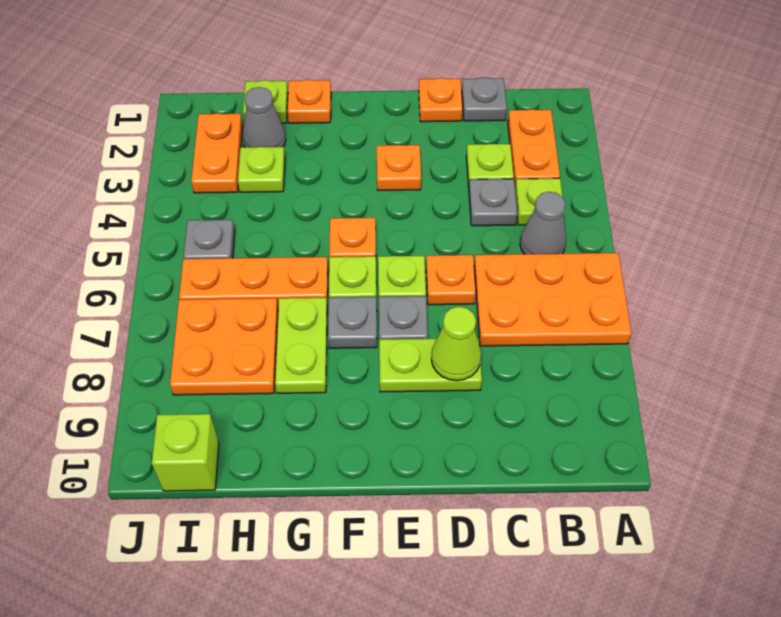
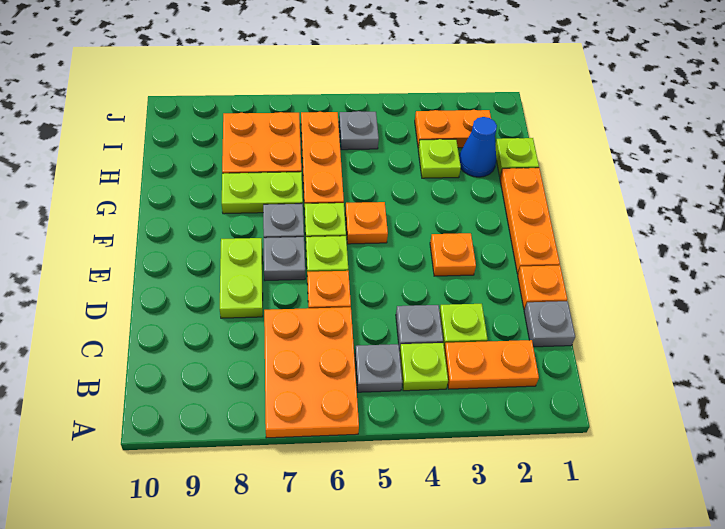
grey cone B5 level 1 -> grey plate B5 level 1
lime cone D8 level 2 -> none
orange plate G1 level 1 -> orange plate E1:G1 level 1
grey cone H2 level 1 -> blue cone H2 level 1
lime brick I10 level 1 -> none

